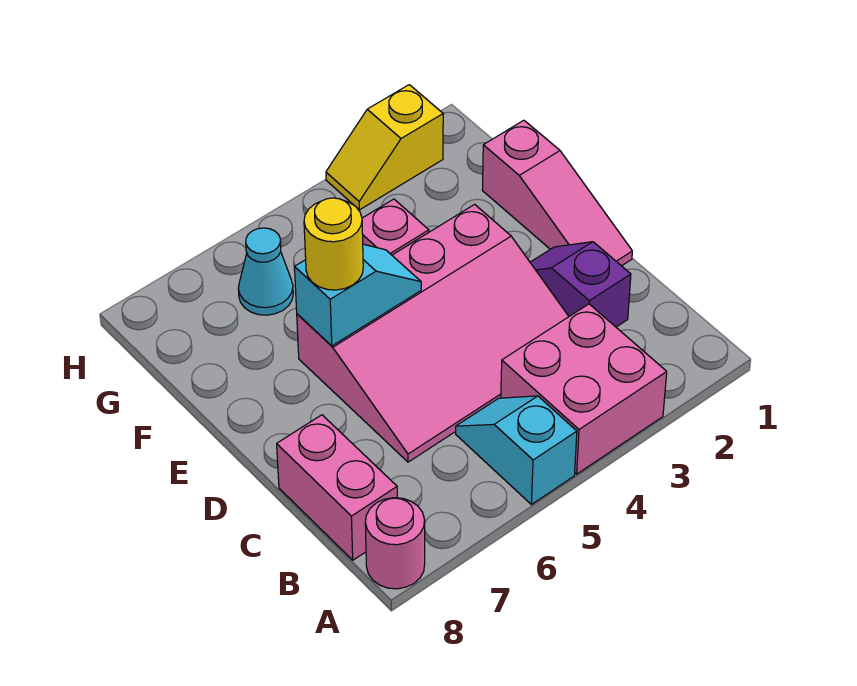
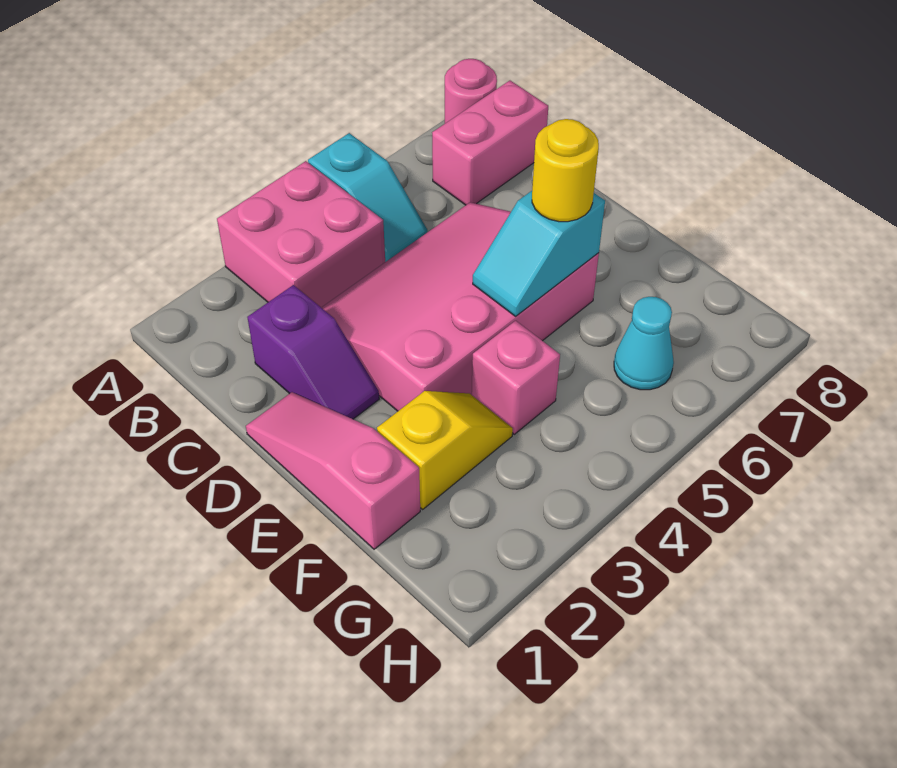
pink brick B8:C8 level 1 -> pink brick B7:B8 level 1
yellow slope H2:H3 level 1 top 2 -> yellow slope F2:F3 level 1 top 2

